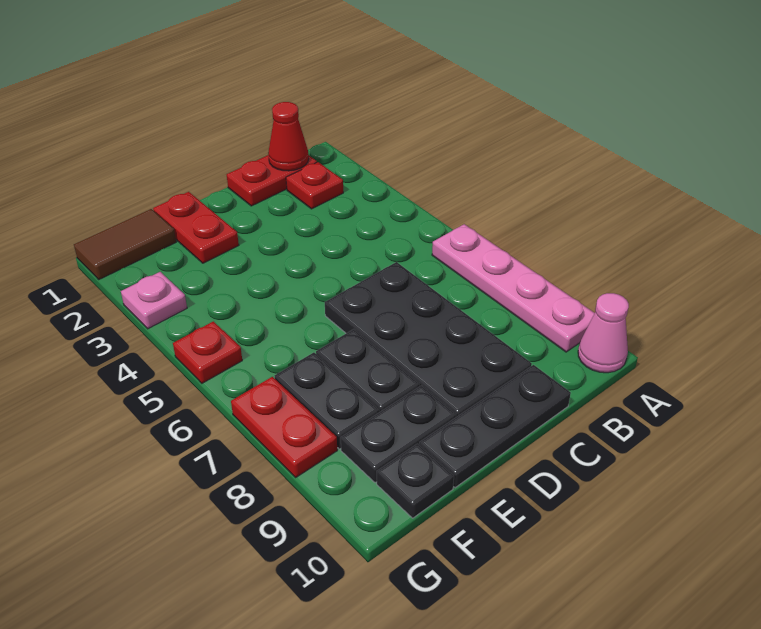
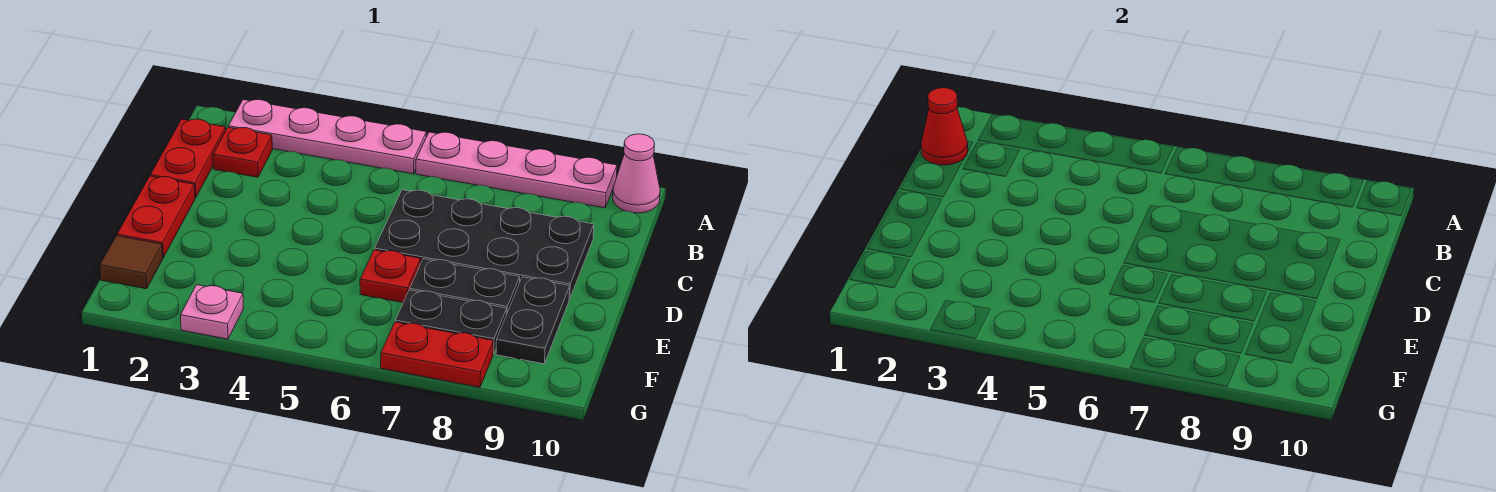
none -> pink plate A2:A5 level 1
black plate C10:E10 level 1 -> none
red plate E1:E2 level 1 -> red plate D1:E1 level 1
brown tile F1:G1 level 1 -> brown tile F1 level 1
black plate F10 level 1 -> none
red plate G5 level 1 -> red plate E6 level 1

